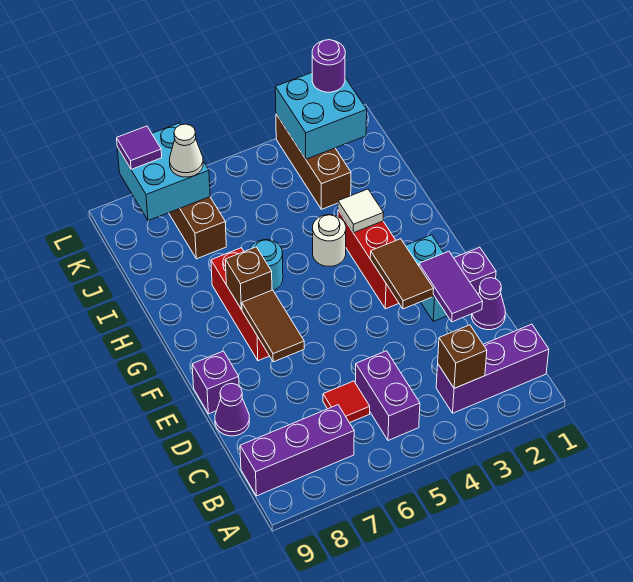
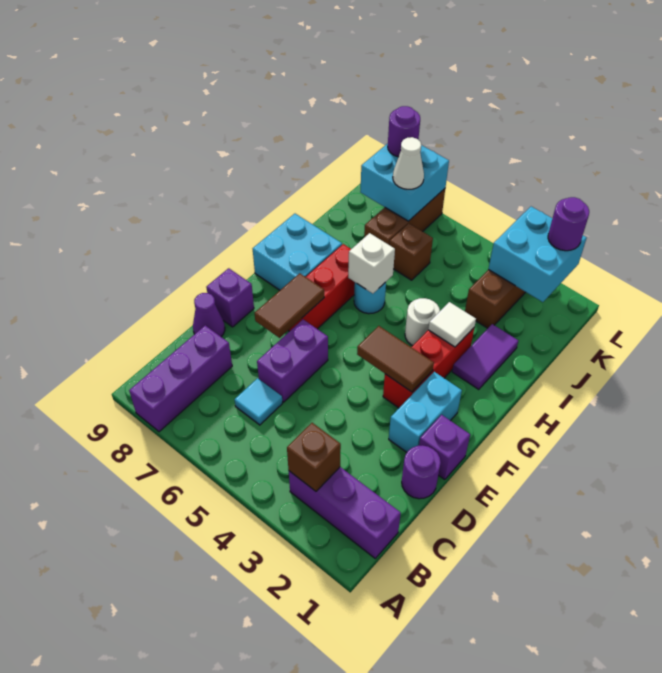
purple brick B5:C5 level 1 -> purple brick D6:E6 level 1
purple brick B7:B9 level 1 -> purple brick A8:C8 level 1
red tile C6 level 1 -> cyan tile C6 level 1
purple cone D1 level 1 -> purple round brick D1 level 1
purple tile D2:E2 level 2 -> purple tile H2:I2 level 1
brown tile E3:F3 level 2 -> brown tile F3:F4 level 2
brown brick G7 level 2 -> brown brick J6 level 1
none -> cyan brick G8:H9 level 1
none -> white brick H6 level 2
purple tile L8 level 3 -> purple round brick L8 level 3

